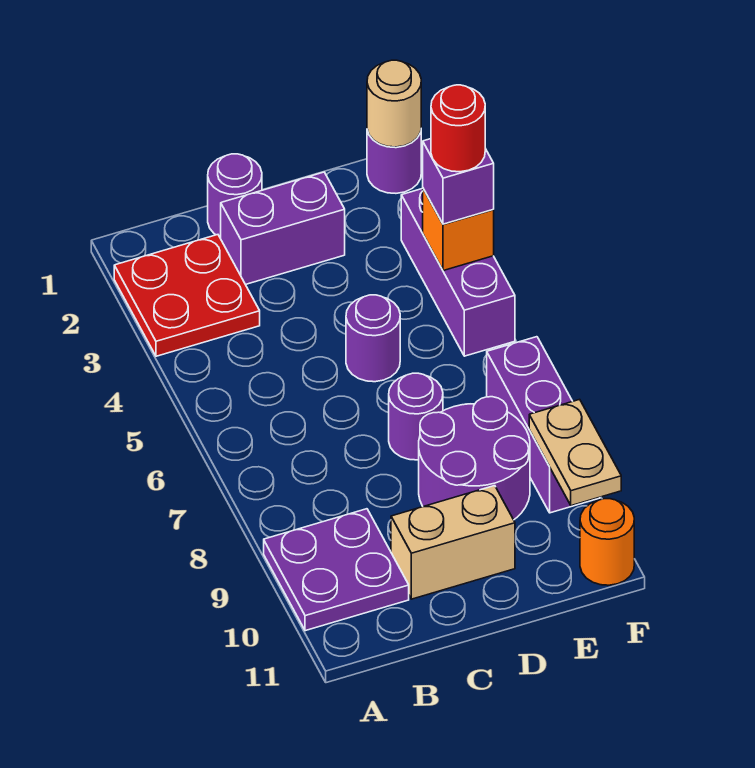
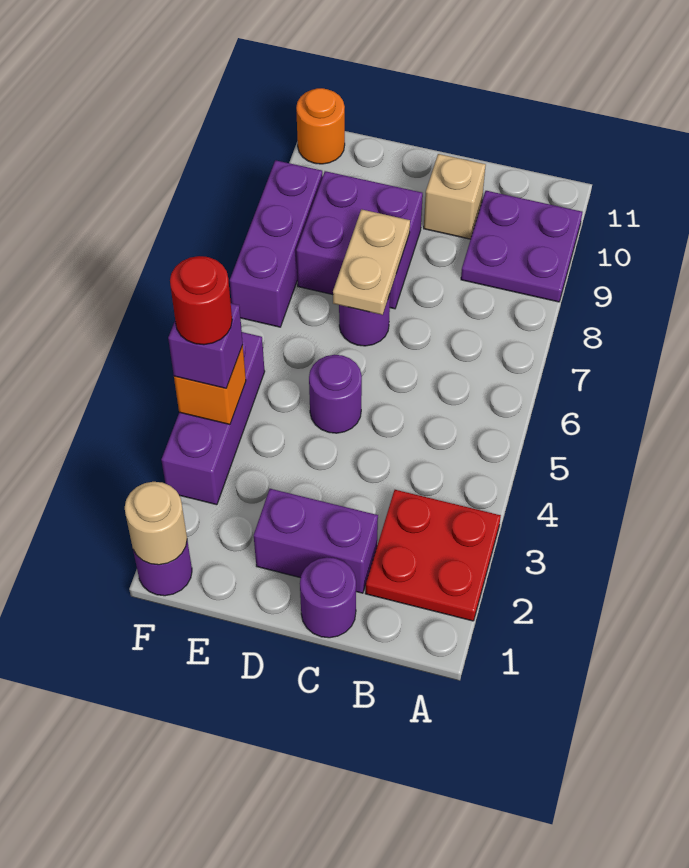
tan brick C10:D10 level 1 -> tan brick C10 level 1
purple round brick D8:E9 level 1 -> purple brick D8:E9 level 1
tan plate F9:F10 level 2 -> tan plate D7:D8 level 2

